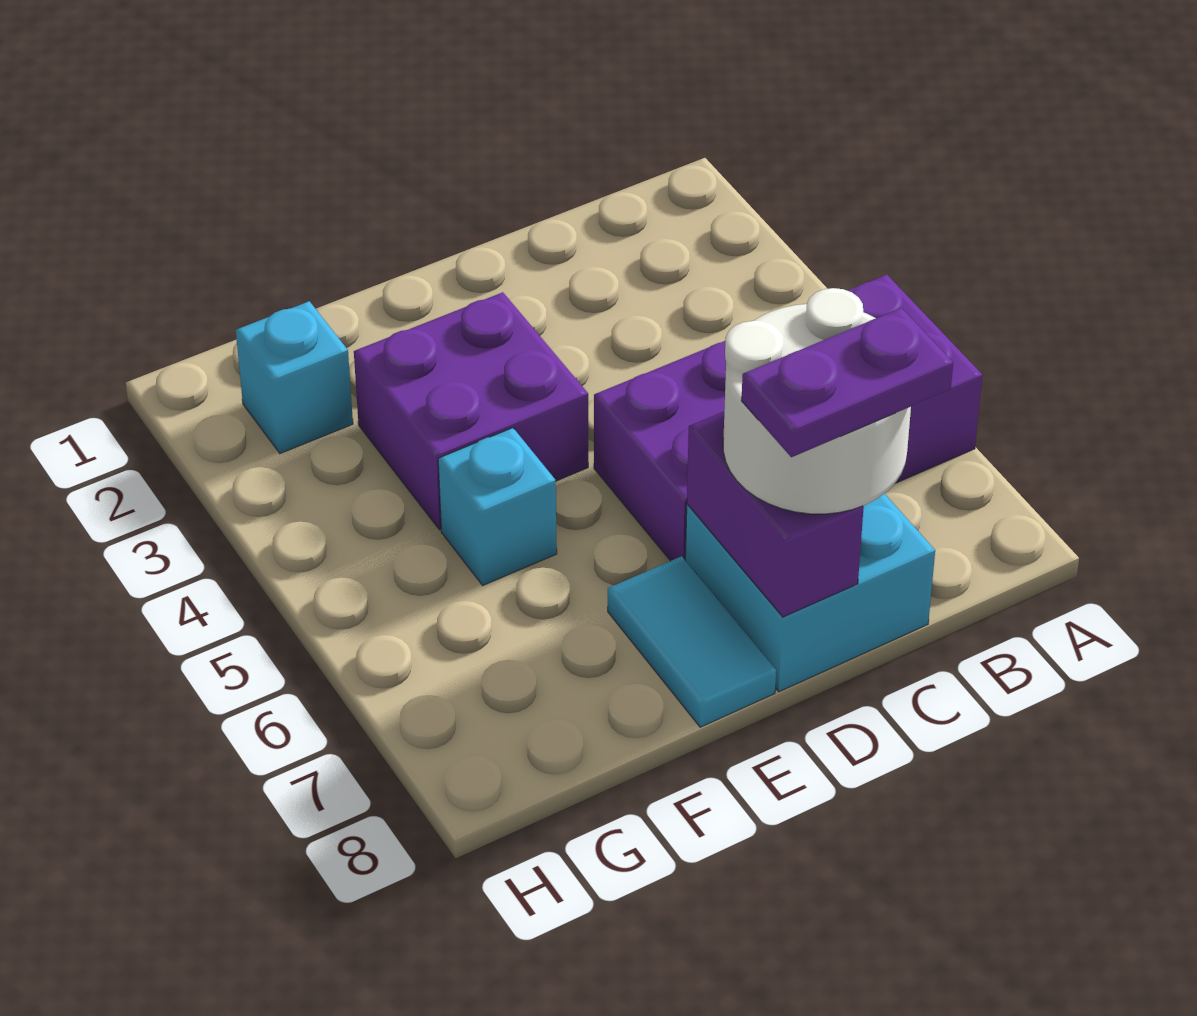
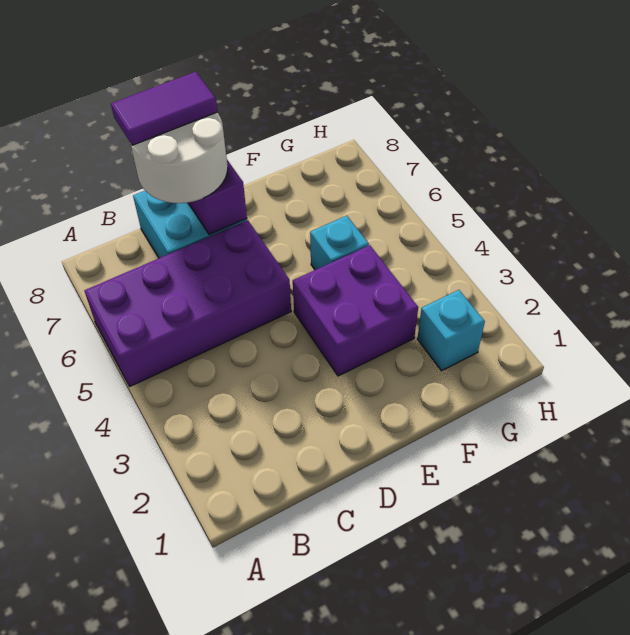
purple plate C8:D8 level 4 -> purple tile C8:D8 level 4
cyan tile E7:E8 level 1 -> none

